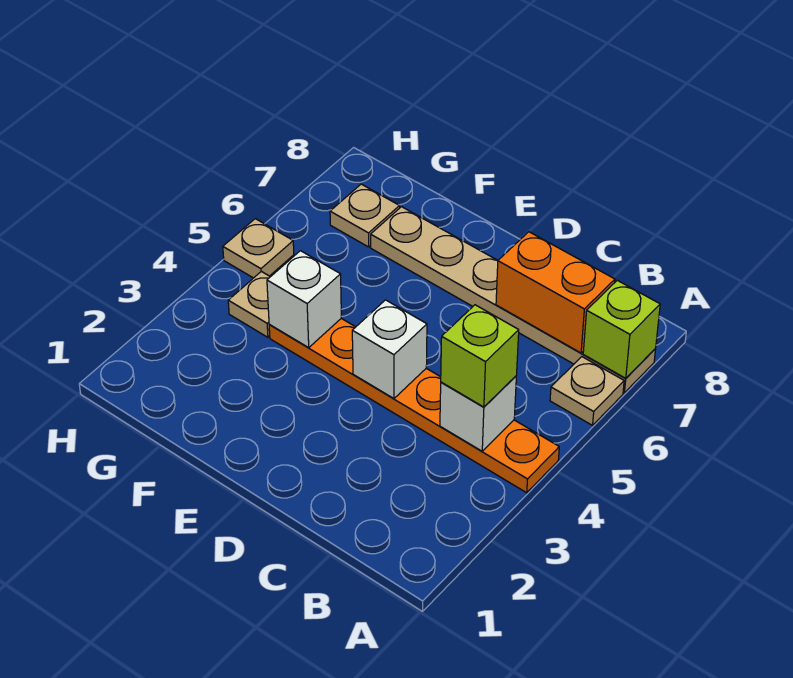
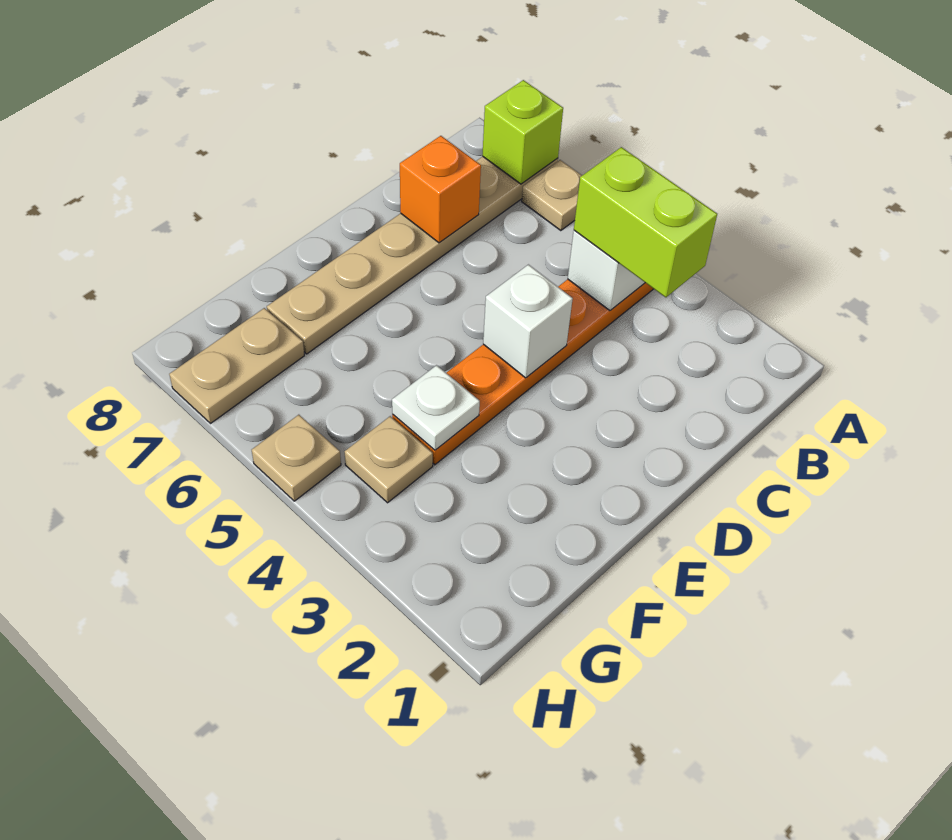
lime brick B4 level 3 -> lime brick B3:B4 level 3
orange brick B7:C7 level 2 -> orange brick C7 level 2
white brick F4 level 2 -> white plate F4 level 2
tan plate G7 level 1 -> tan plate G7:H7 level 1

